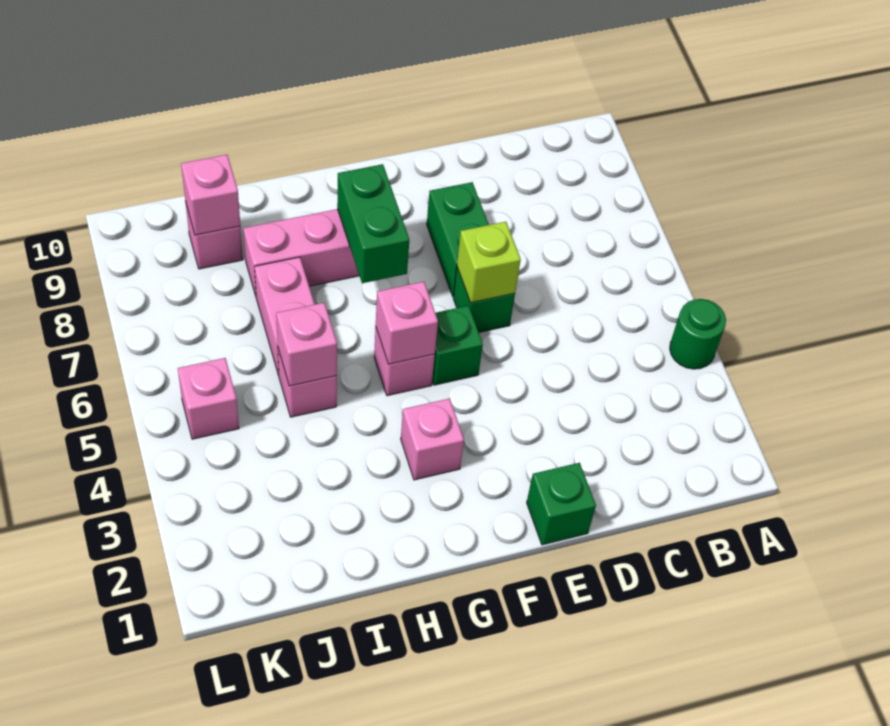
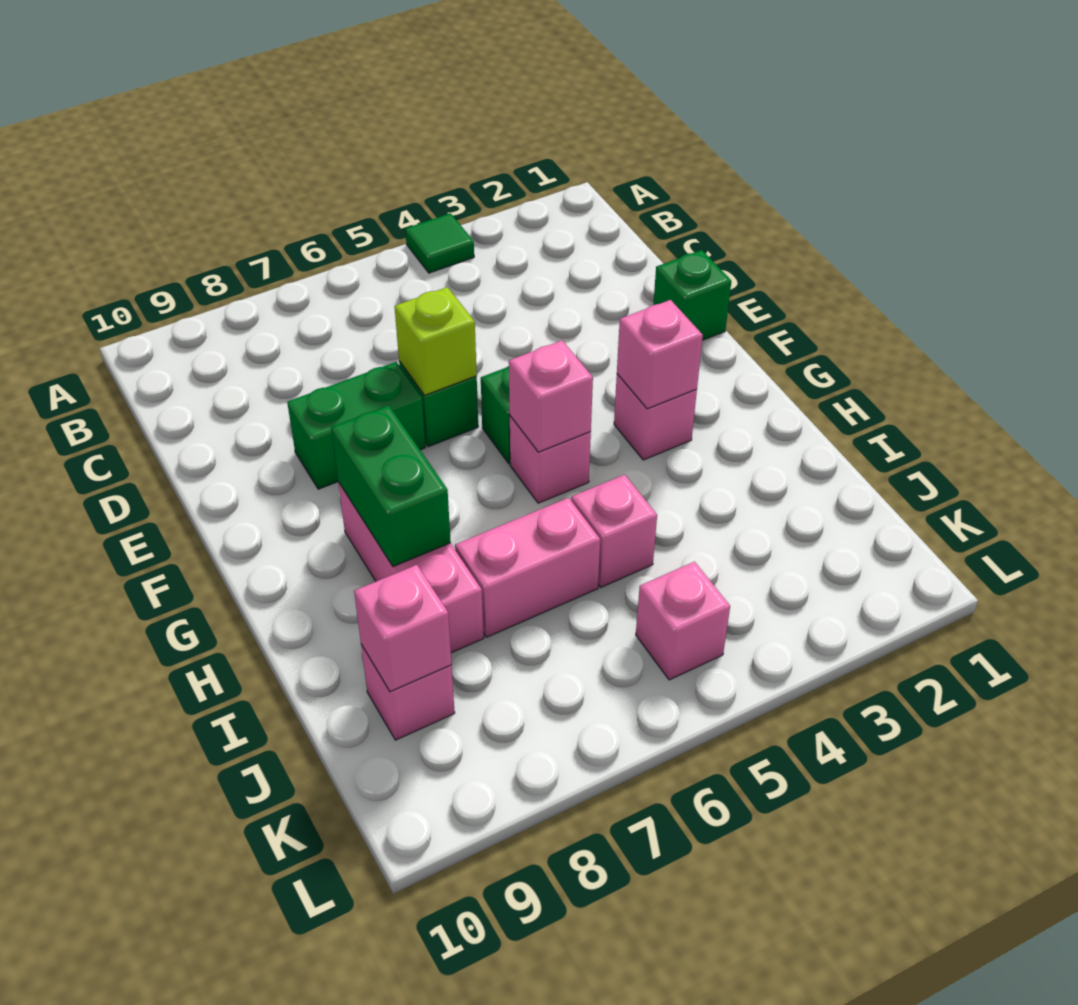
green round brick A4 level 1 -> green tile A4 level 1
green brick G7:G8 level 2 -> green brick G8:H8 level 2
pink brick I5 level 2 -> pink brick G3 level 2

